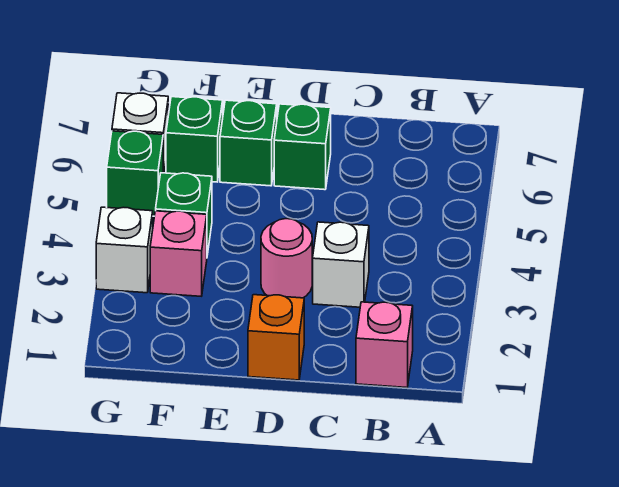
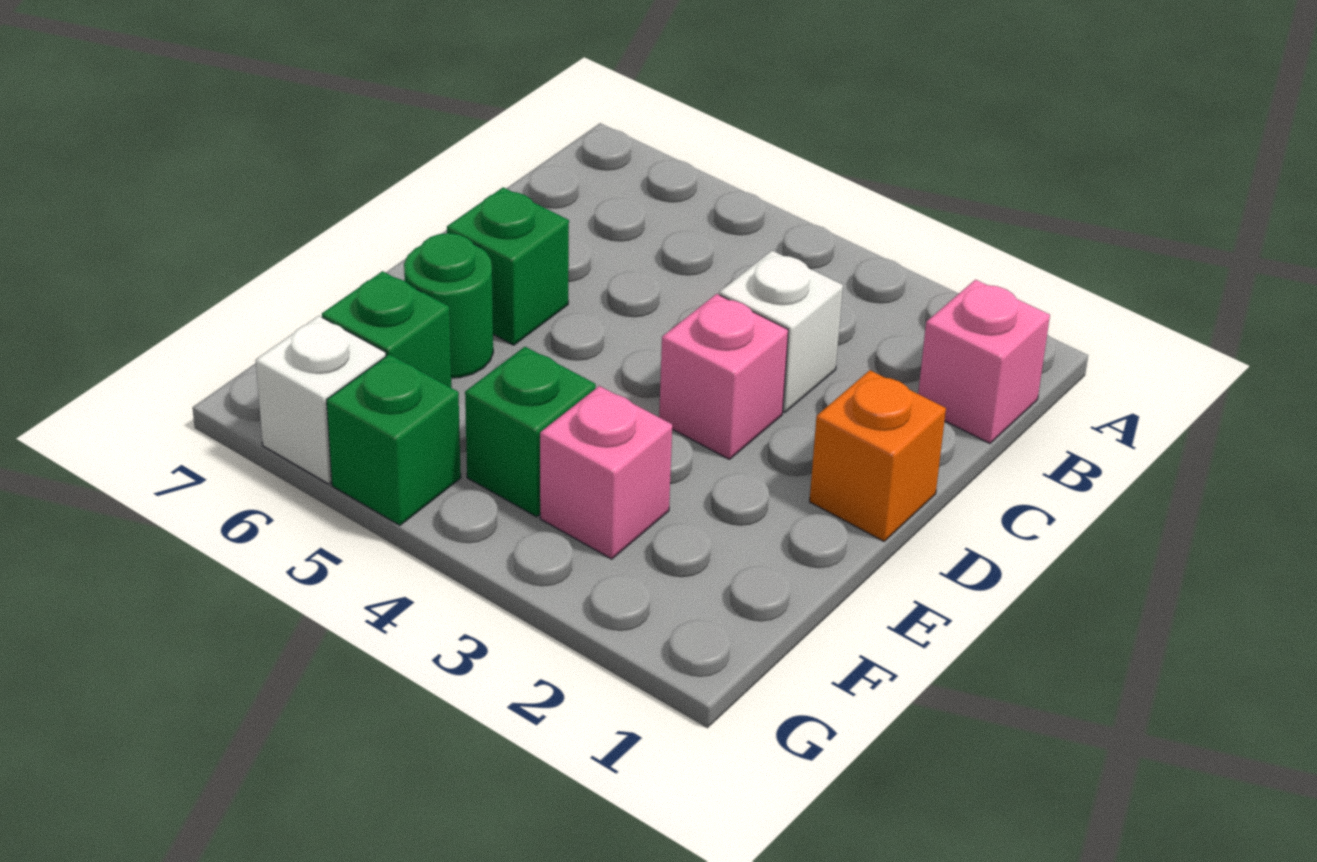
pink round brick D3 level 1 -> pink brick D3 level 1
green brick E6 level 1 -> green round brick E6 level 1
white brick G3 level 1 -> none

